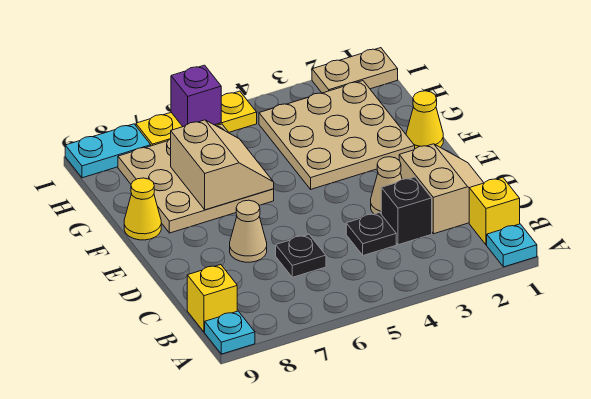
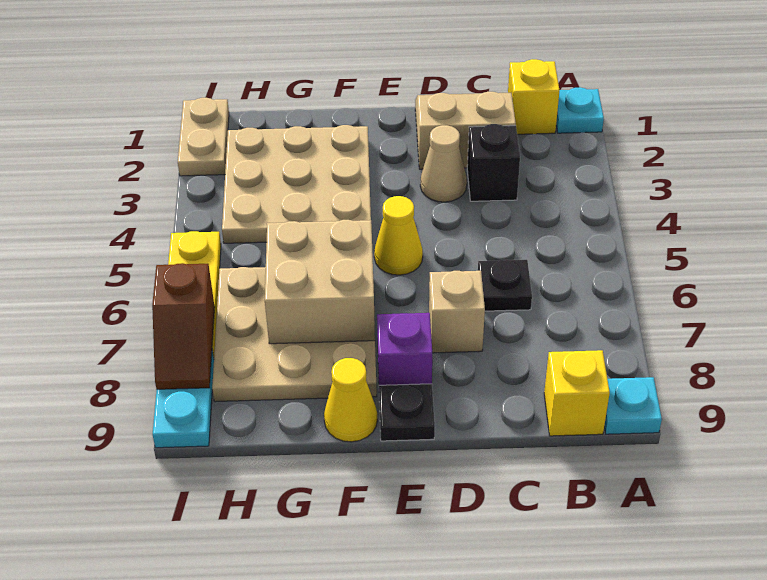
black plate C4 level 1 -> black plate E9 level 1
tan cone D7 level 1 -> tan brick D7 level 1
yellow cone F1 level 1 -> yellow cone E5 level 1
tan slope F6:G7 level 2 top 7 -> tan brick F6:G7 level 2
purple brick I6 level 2 -> purple brick E8 level 1
none -> brown slope I7:I8 level 2 top 7

